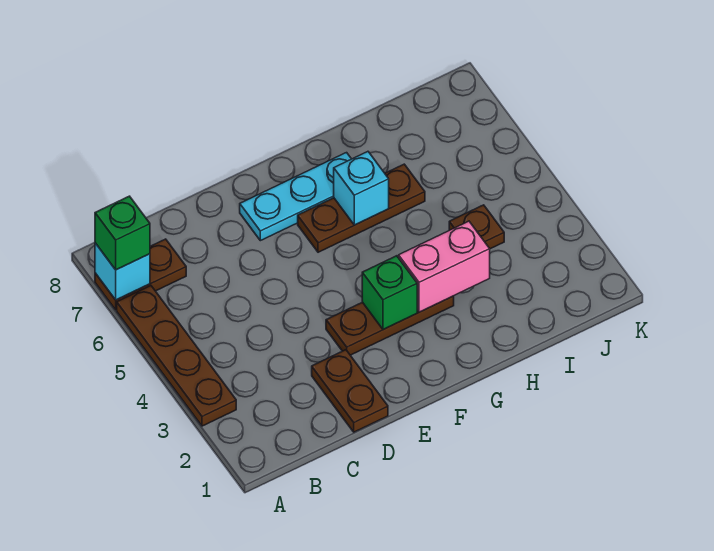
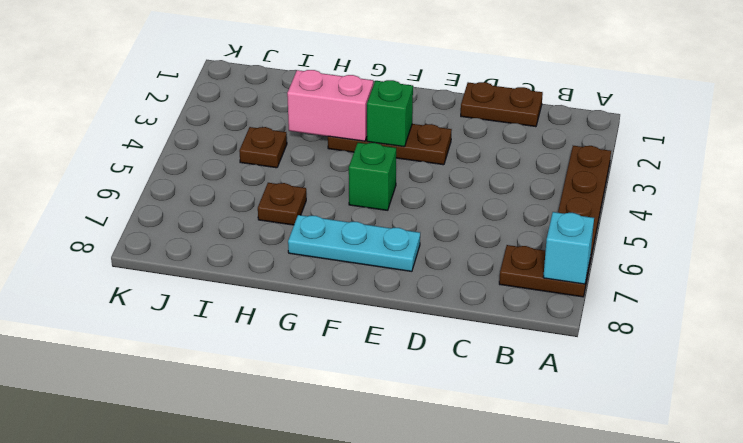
green brick A7 level 3 -> green brick F5 level 1
brown plate D1:D2 level 1 -> brown plate C1:D1 level 1
brown plate F6:H6 level 1 -> brown plate H6 level 1
cyan brick G6 level 2 -> none

